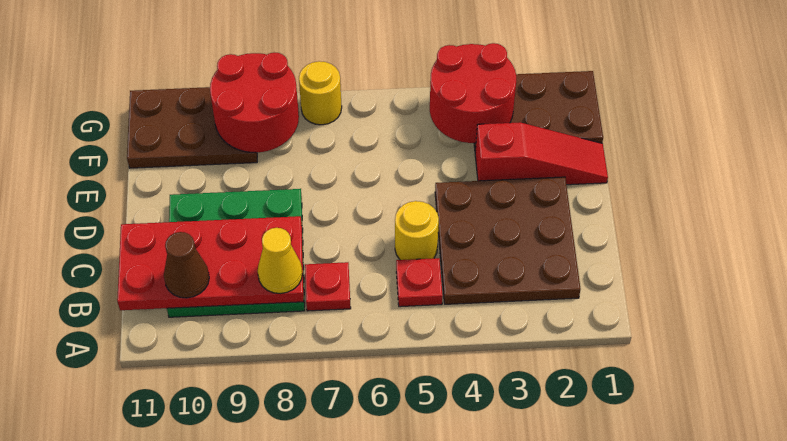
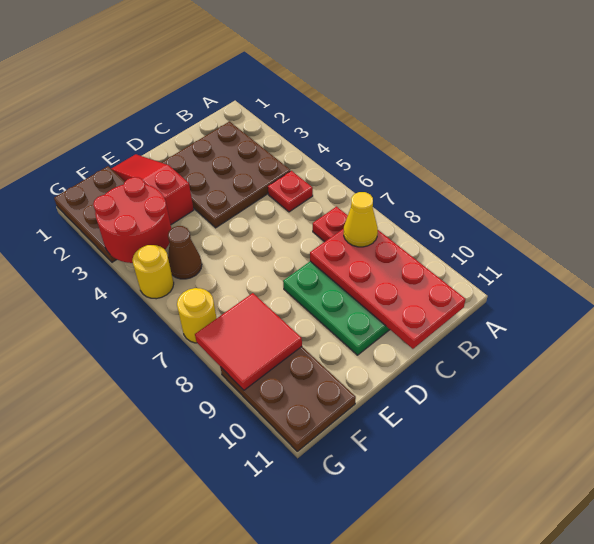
brown cone B10 level 3 -> brown cone F5 level 1
yellow round brick C5 level 1 -> yellow round brick G5 level 1
red round brick F8:G9 level 2 -> red tile F8:G9 level 2

